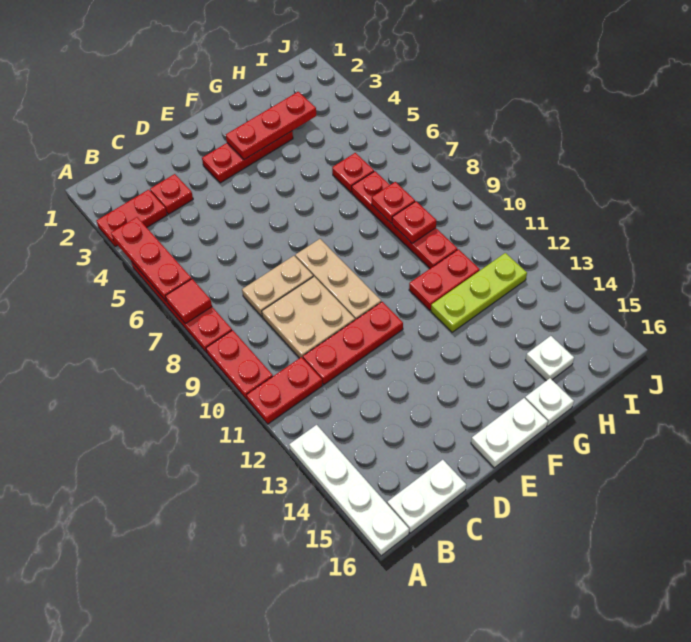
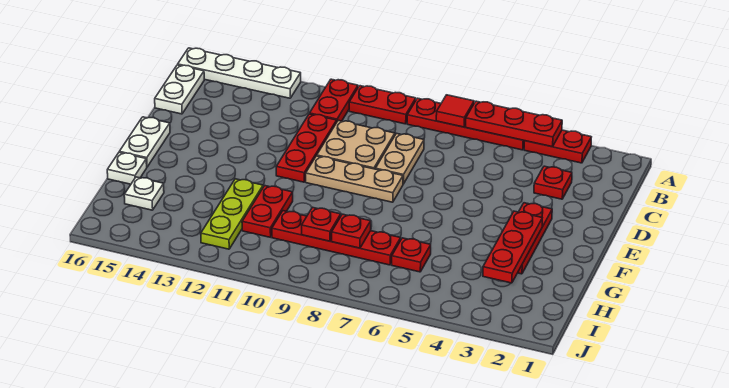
red plate A3:B3 level 1 -> red plate A3:A4 level 1

